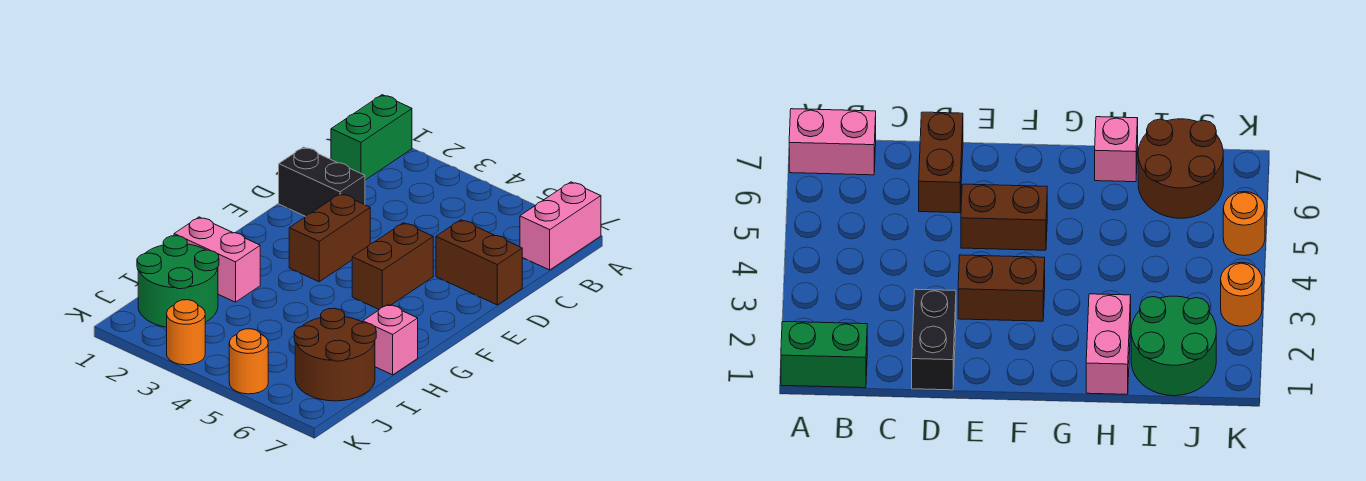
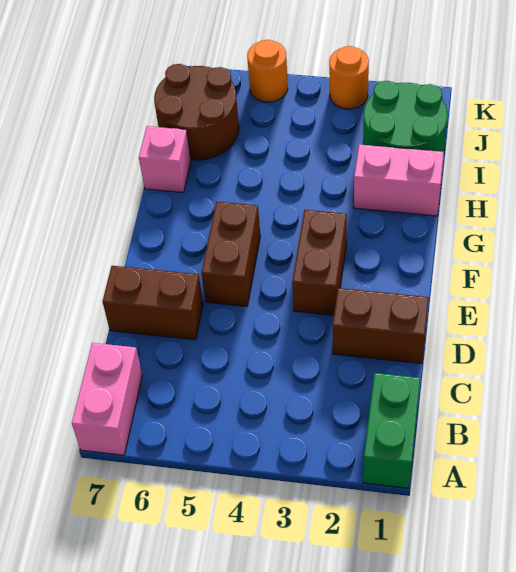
black brick D1:D2 level 1 -> brown brick D1:D2 level 1

